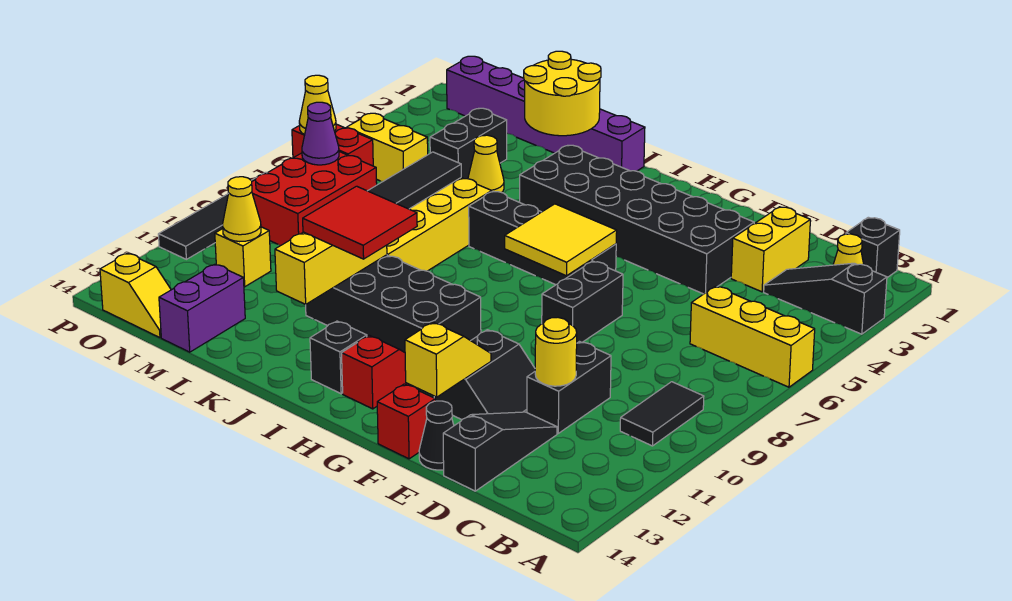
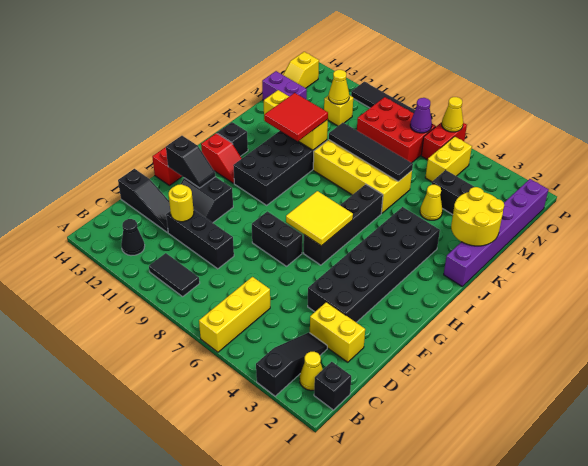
black brick D10:D11 level 1 -> black brick D9:D11 level 1
black cone E14 level 1 -> black cone B12 level 1
yellow slope F12:F13 level 2 top 13 -> black slope F12:F13 level 2 top 13

